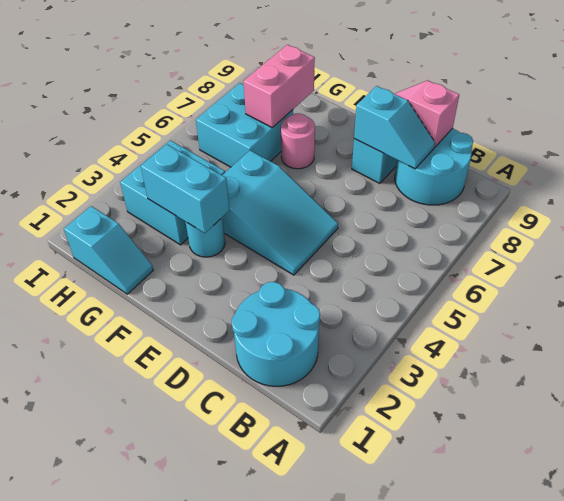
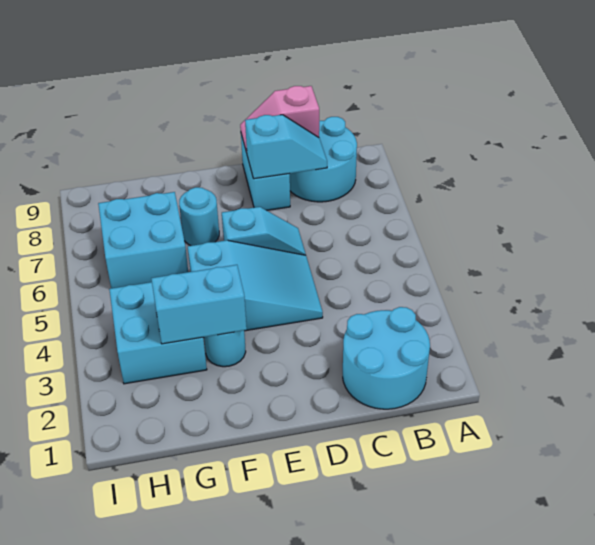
pink round brick F7 level 1 -> cyan round brick F7 level 1
cyan slope G1:H1 level 1 top H -> cyan slope D6:E6 level 1 top E
pink brick G7:G8 level 2 -> none

